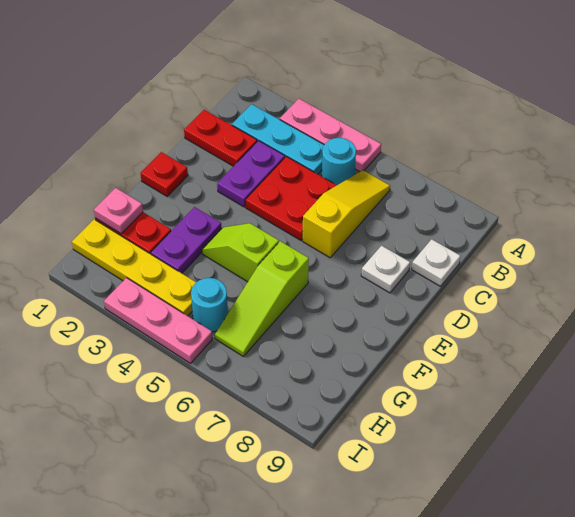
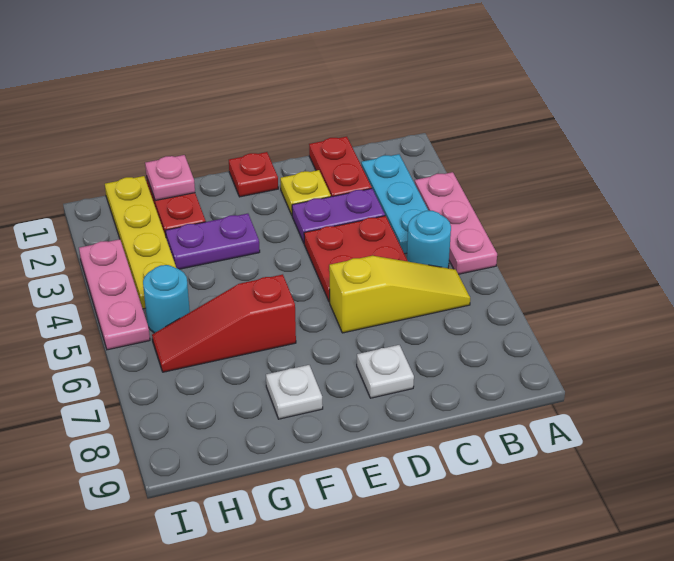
white plate C9 level 1 -> white plate F8 level 1
none -> yellow plate D2 level 1
lime slope F4:F5 level 1 top 5 -> none
lime slope F6:H6 level 1 top F -> red slope F6:H6 level 1 top F

